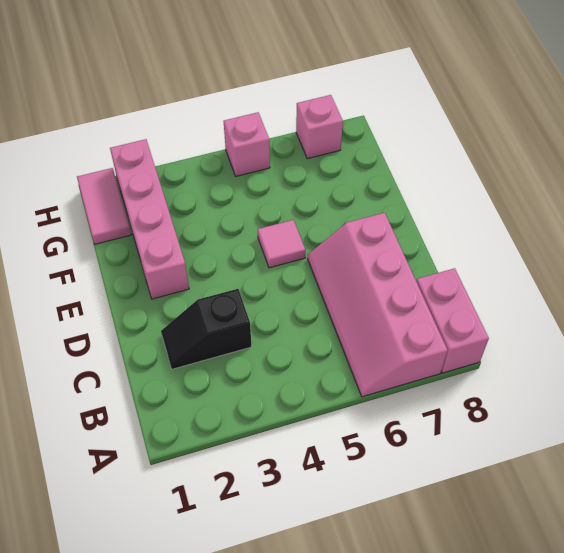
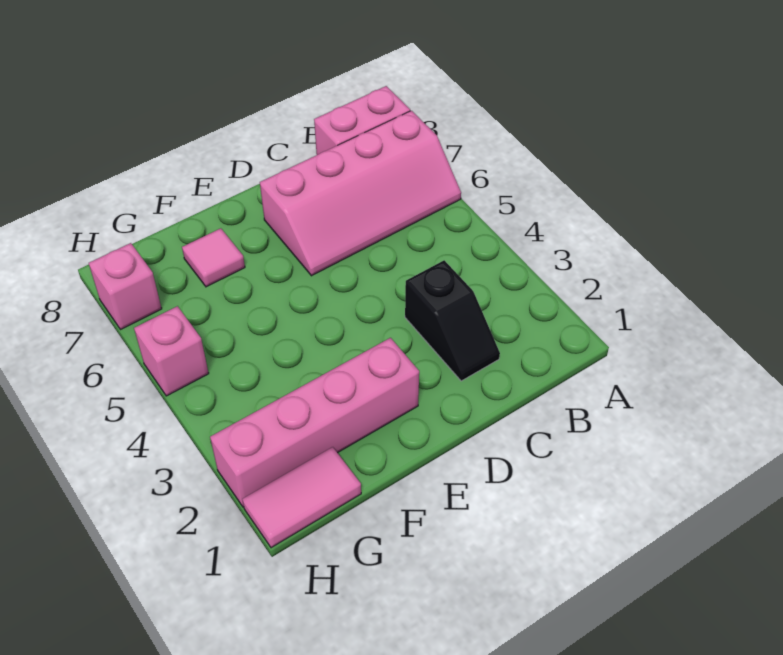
pink tile E5 level 1 -> pink tile F7 level 1

